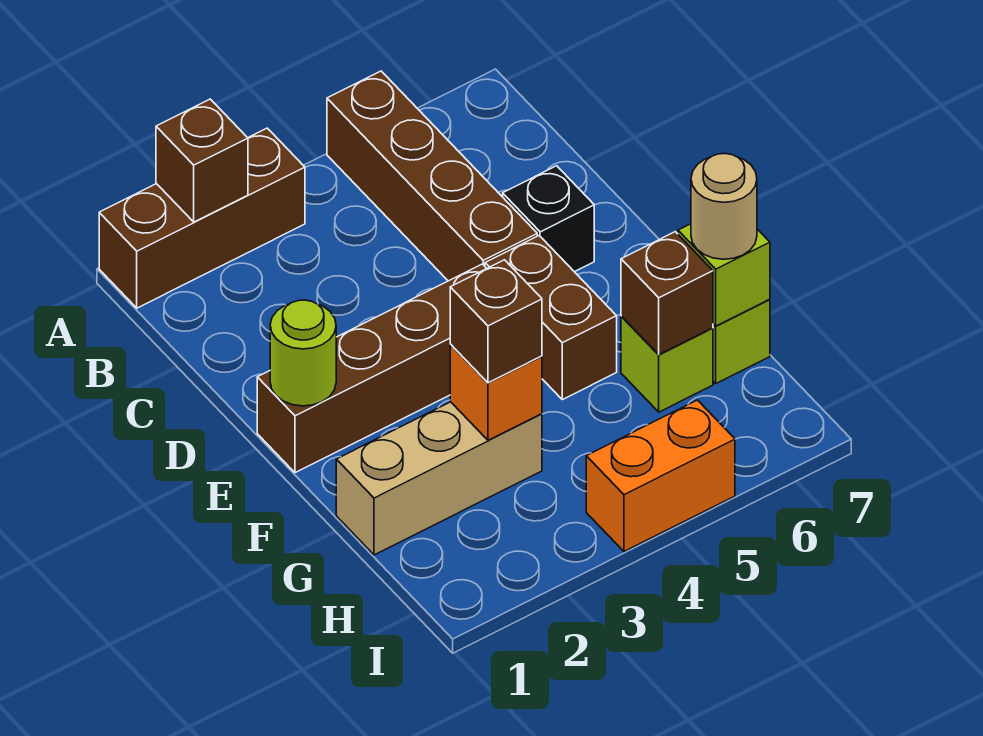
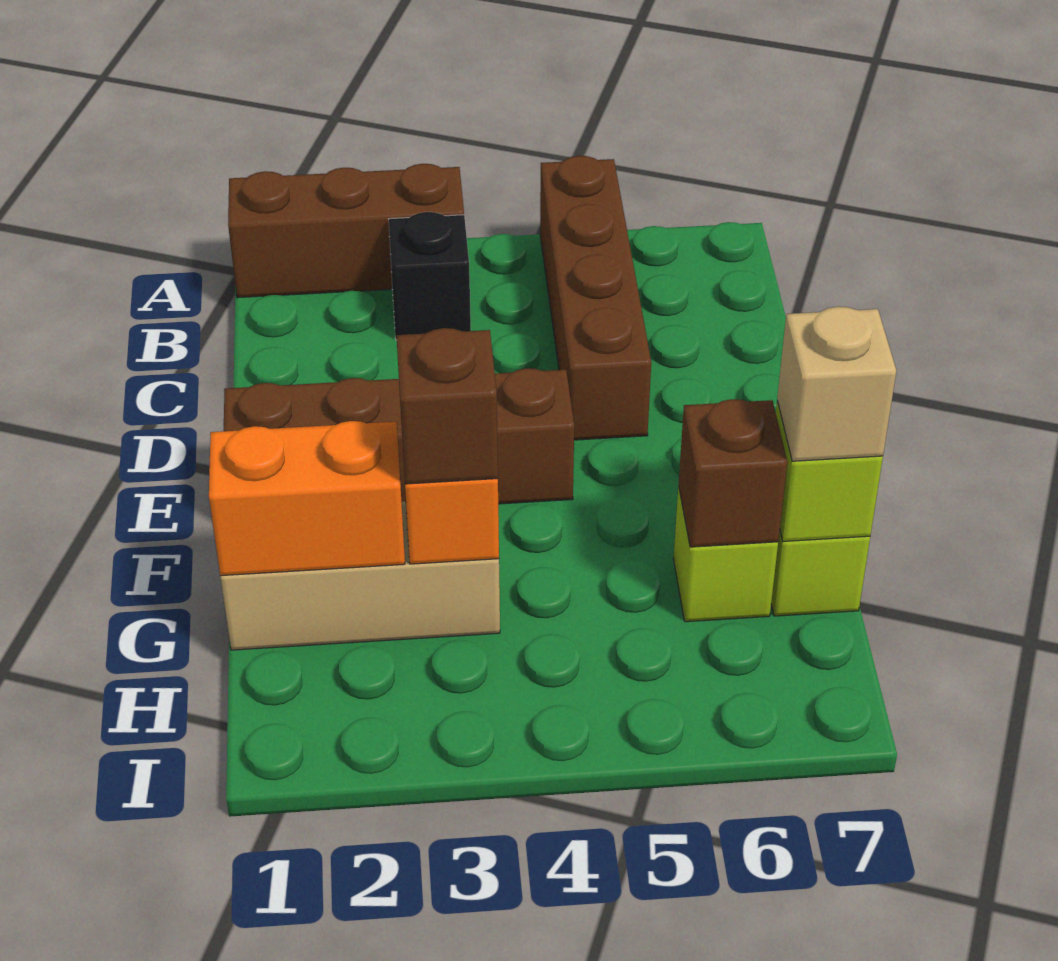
brown brick A2 level 2 -> none
black brick D6 level 1 -> black brick B3 level 1
lime round brick E1 level 2 -> none
brown brick E5:F5 level 1 -> none
tan round brick G7 level 3 -> tan brick G7 level 3
orange brick I4:I5 level 1 -> orange brick G1:G2 level 2

